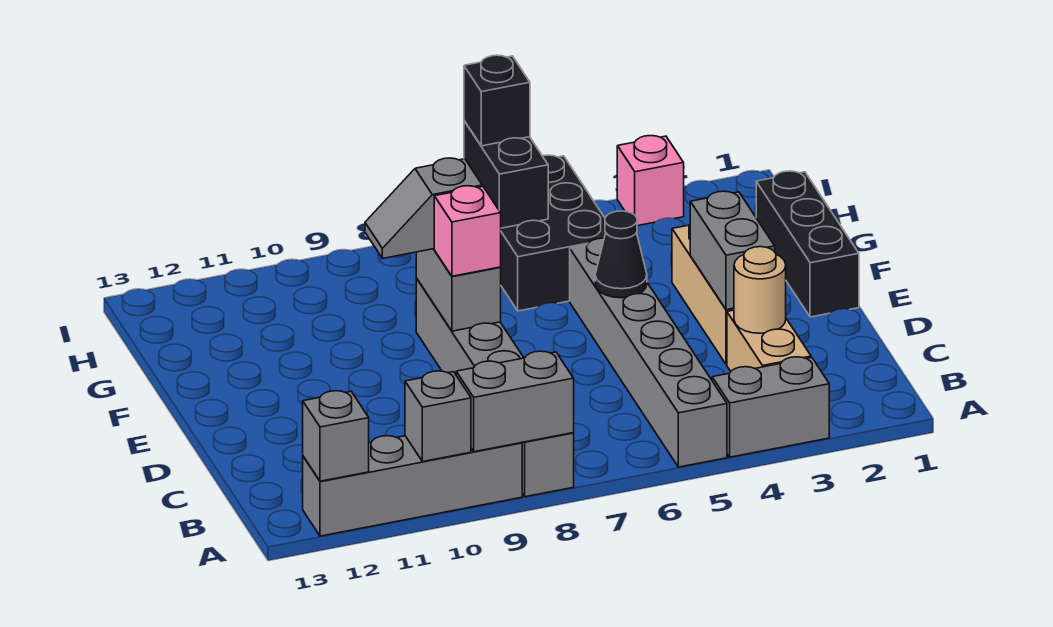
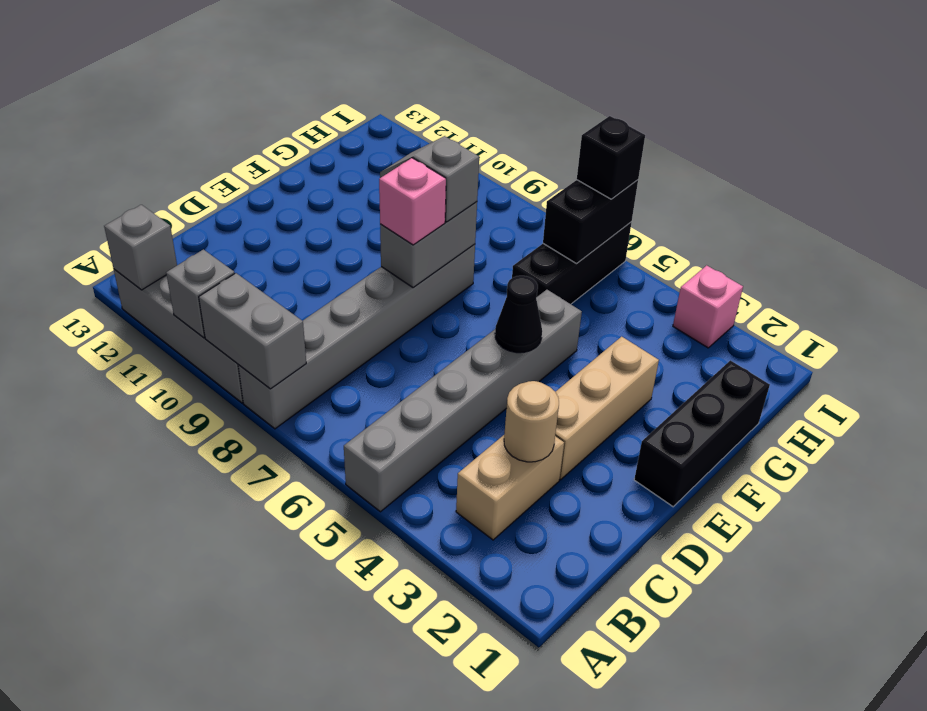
grey brick A3:A4 level 1 -> none
grey brick D3:E3 level 2 -> none
black brick G5:I6 level 1 -> black brick G6:I6 level 1

